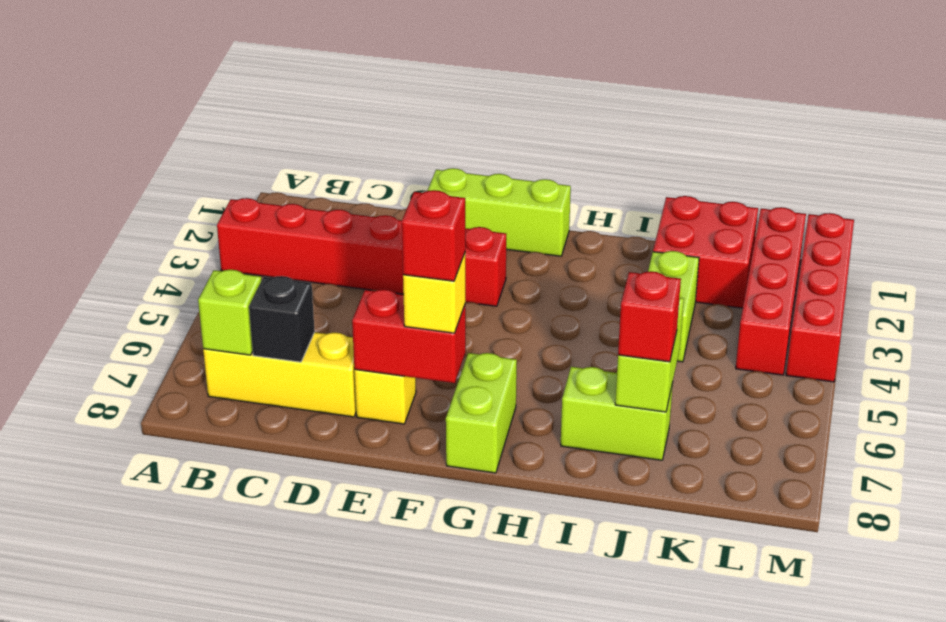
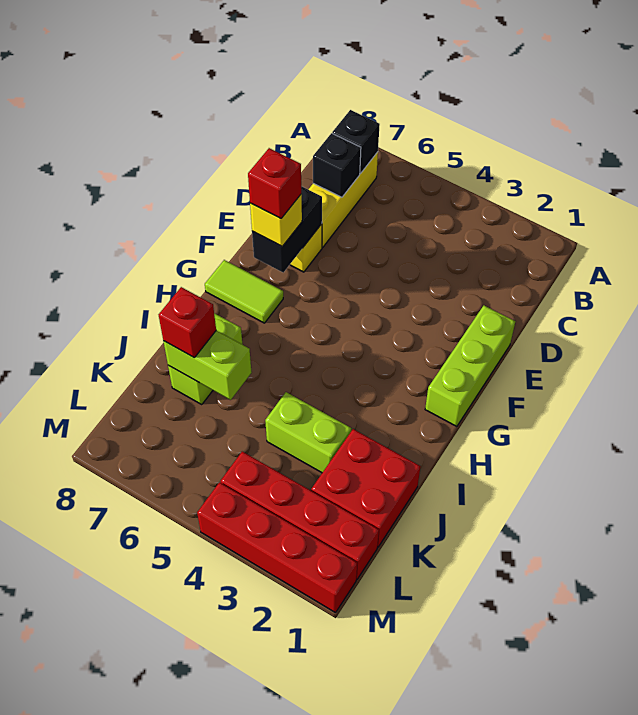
red brick A3:F3 level 1 -> none
lime brick B7 level 2 -> black brick B7 level 2
red brick E7:F7 level 2 -> black brick E7:F7 level 2
lime brick G7:G8 level 1 -> lime tile G7:G8 level 1

